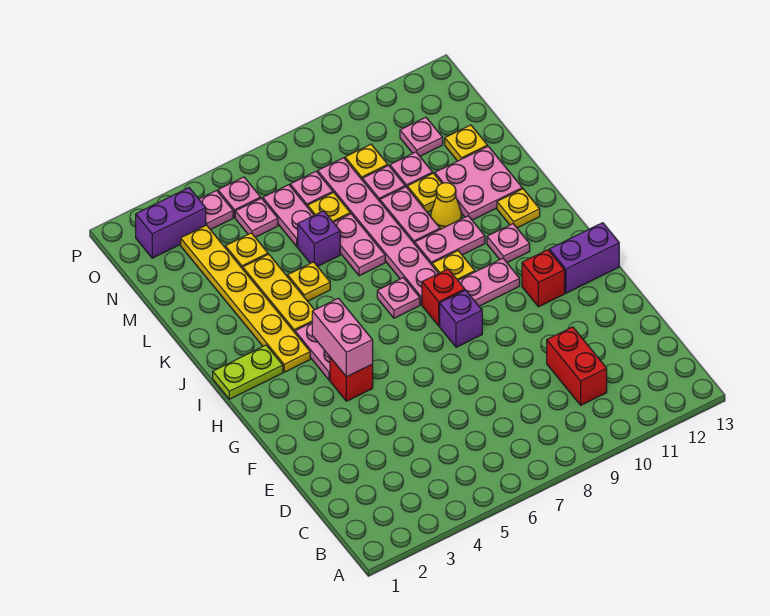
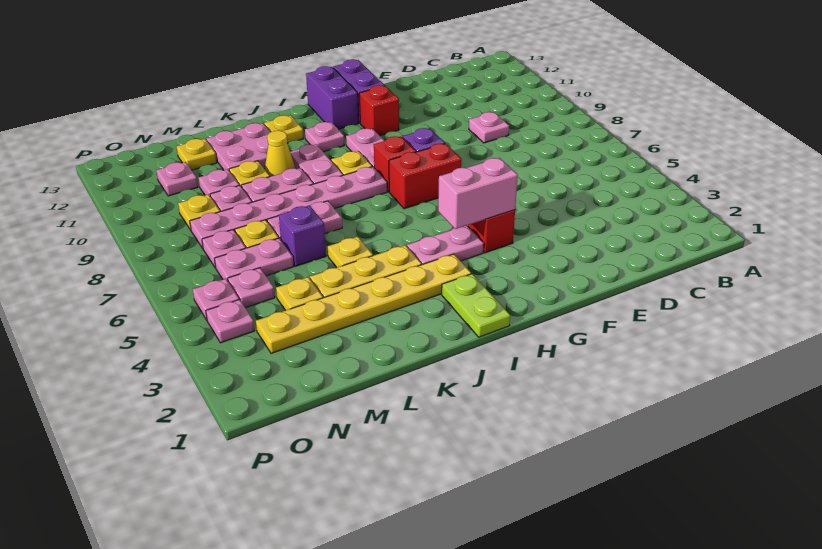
red brick C10:D10 level 1 -> red brick G7:H7 level 1
pink plate I7 level 1 -> pink plate D9 level 1
purple brick O2:O3 level 1 -> purple brick H12:H13 level 1

